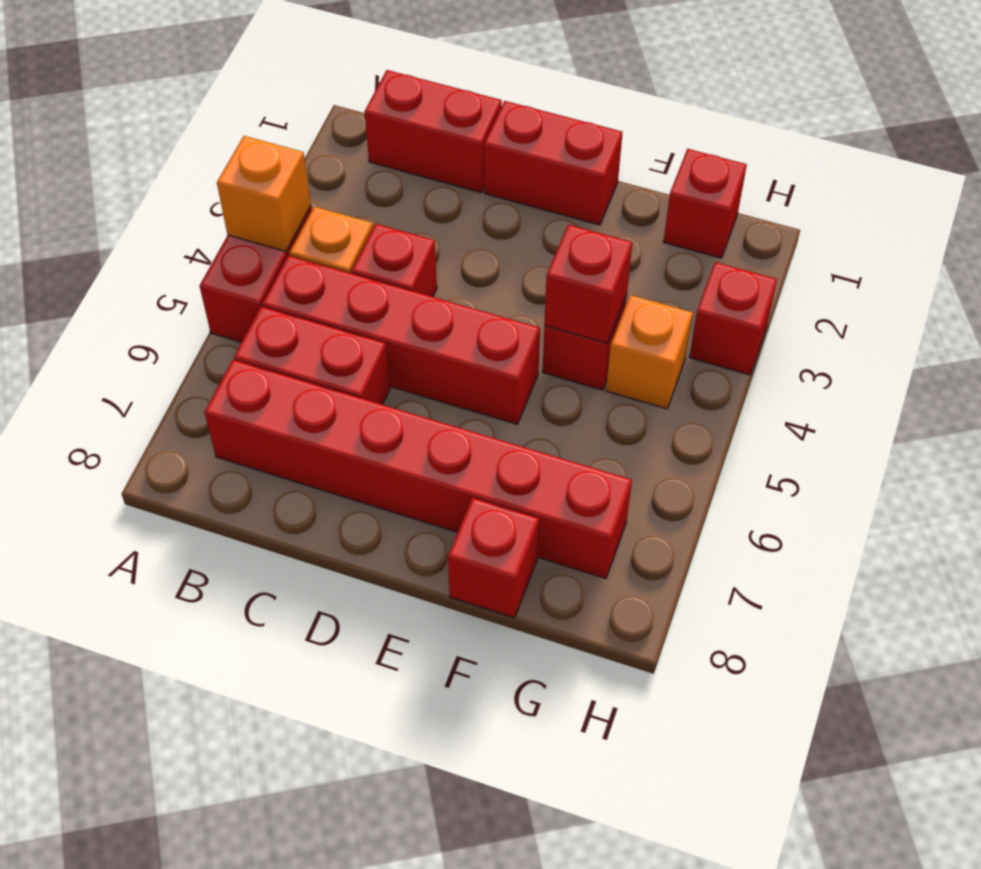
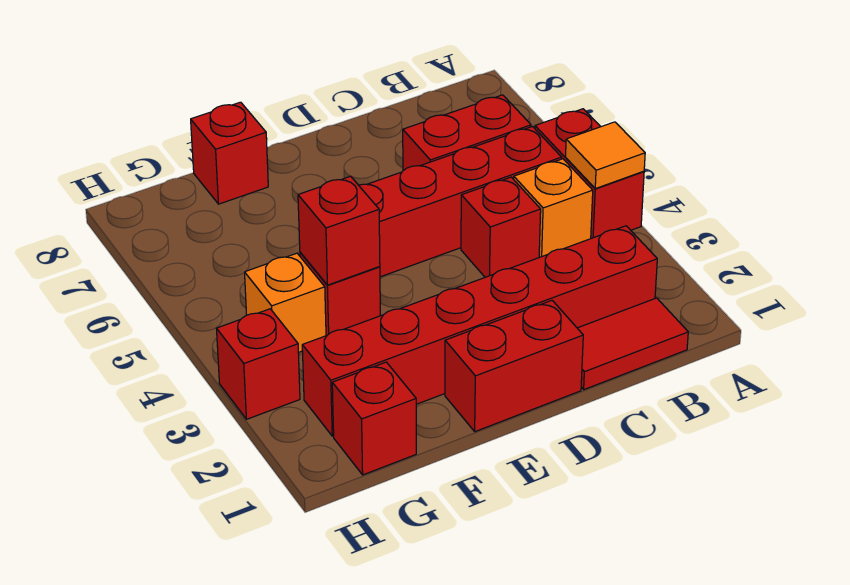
orange brick A4 level 2 -> orange tile A4 level 2
red brick B1:C1 level 1 -> red tile B1:C1 level 1
red brick B7:G7 level 1 -> red brick B2:G2 level 1

